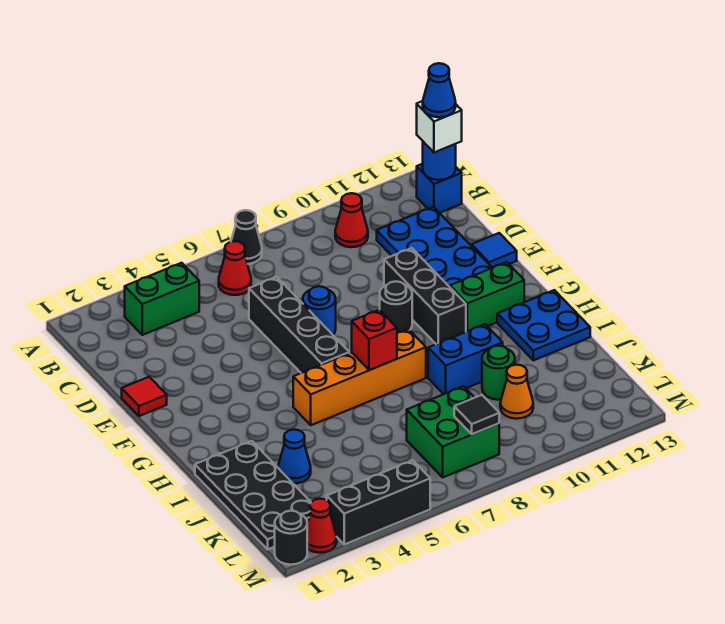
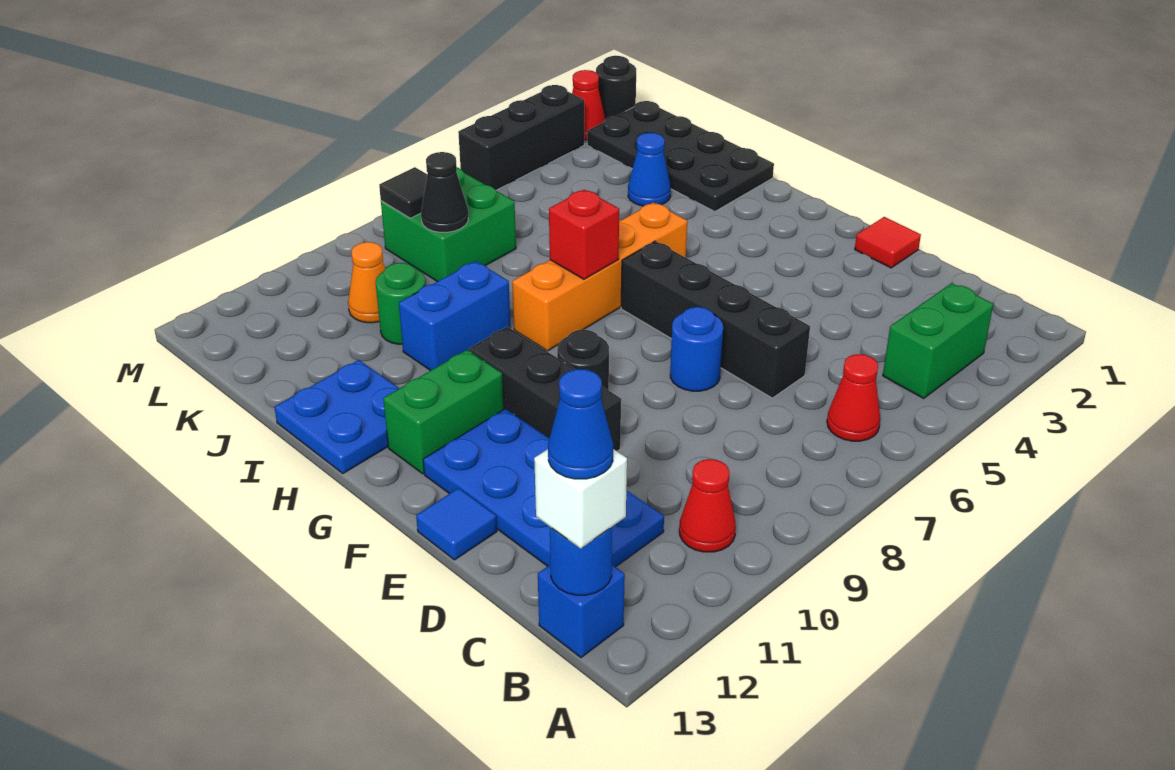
black cone A7 level 1 -> black cone K8 level 2

